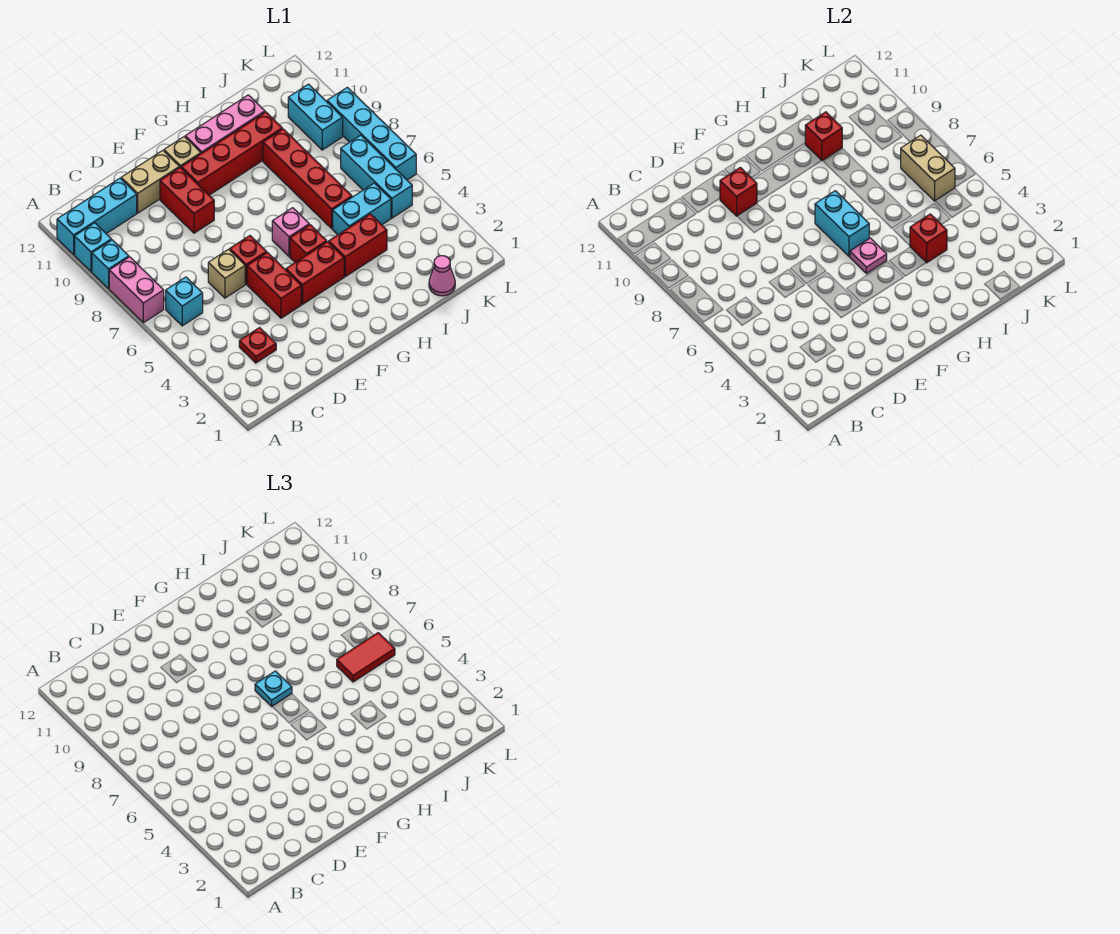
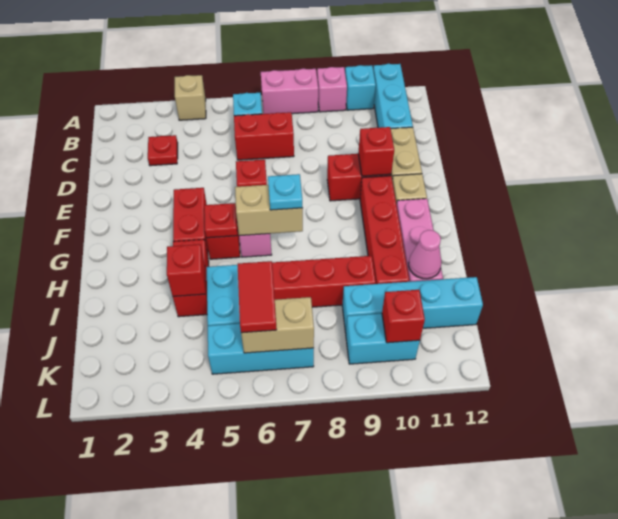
cyan brick A9 level 1 -> pink brick A9 level 1
tan brick D6 level 1 -> tan brick A4 level 1
red brick E4:E5 level 1 -> red brick C6:C7 level 1
pink plate G5 level 2 -> red plate G5 level 2
cyan brick G6:G7 level 2 -> tan brick G6:G7 level 2
red brick I10 level 2 -> red brick K10 level 2
pink cone J1 level 1 -> pink cone I11 level 2
cyan brick L6:L9 level 1 -> cyan brick J9:J12 level 1

